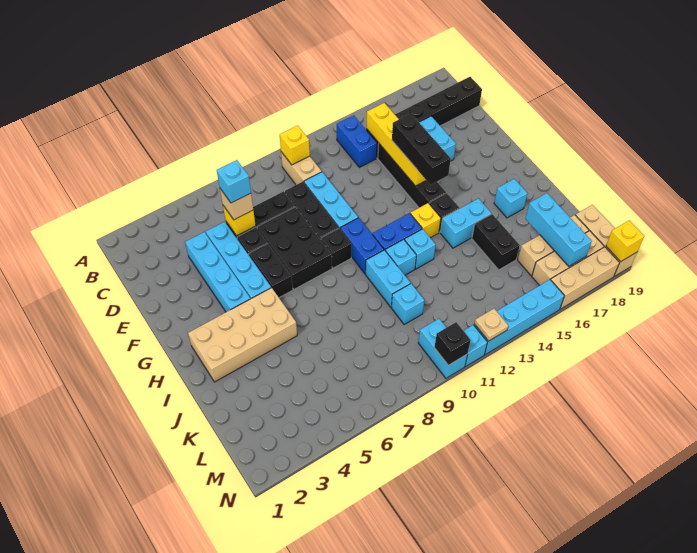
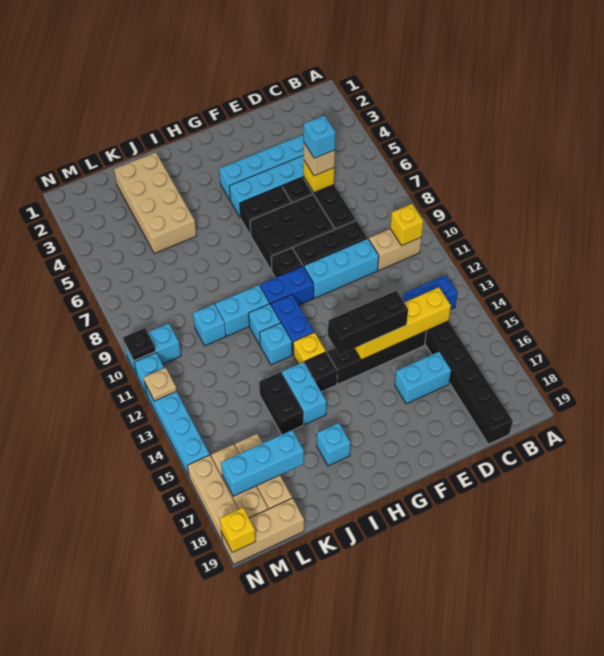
tan brick H2:I5 level 1 -> tan brick J2:K5 level 1
black brick J15:K15 level 1 -> black brick J14:J15 level 1
black brick N10 level 2 -> black plate N10 level 2

